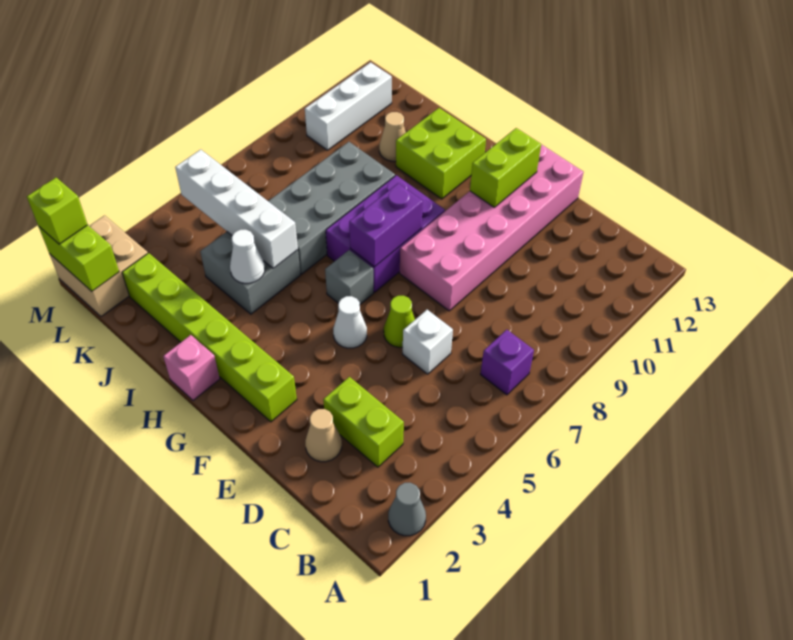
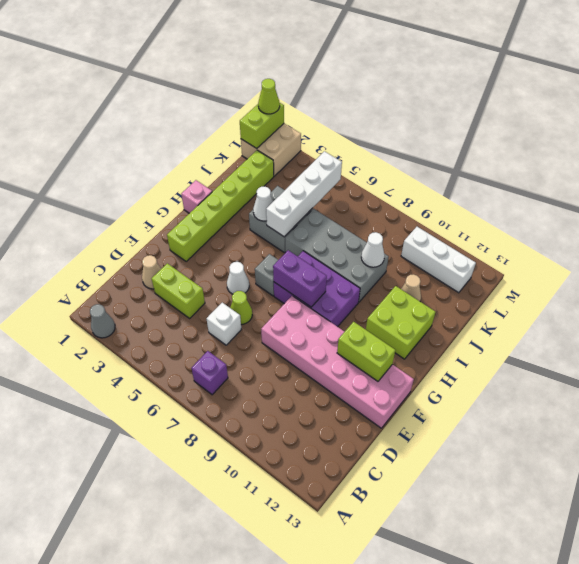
lime brick C3:D3 level 1 -> lime brick D3:D4 level 1
none -> white cone J9 level 2
lime brick M1 level 3 -> lime cone M1 level 3

